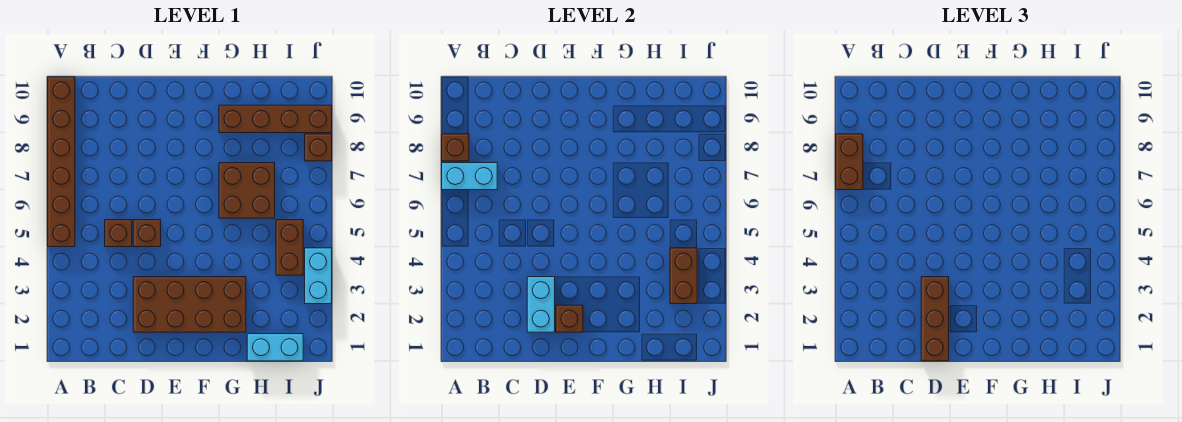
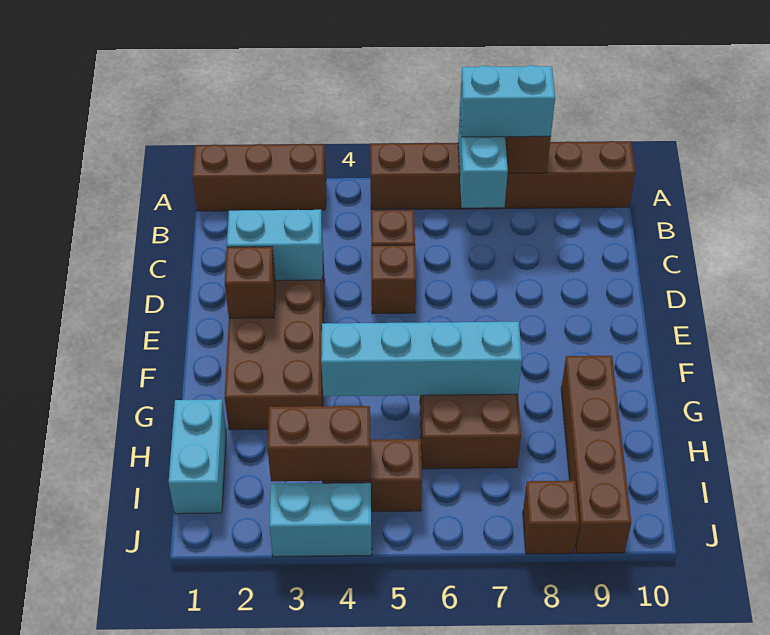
brown brick A7:A8 level 3 -> cyan brick A7:A8 level 3
brown brick D1:D3 level 3 -> brown brick A1:A3 level 1
none -> cyan brick G4:G7 level 2

